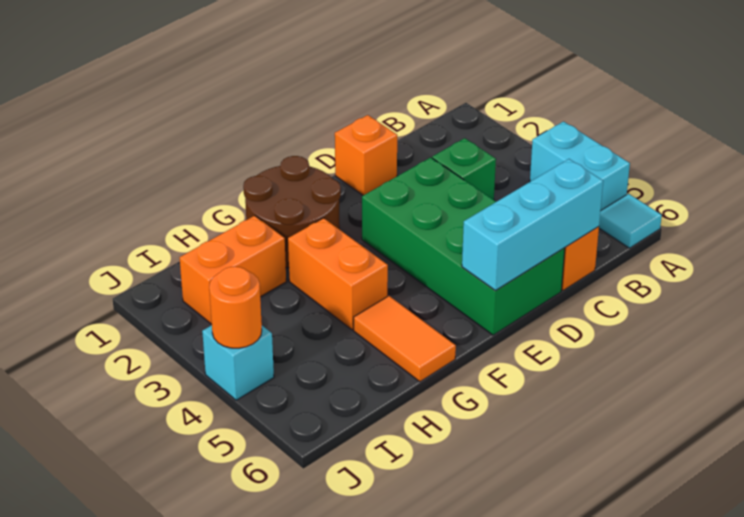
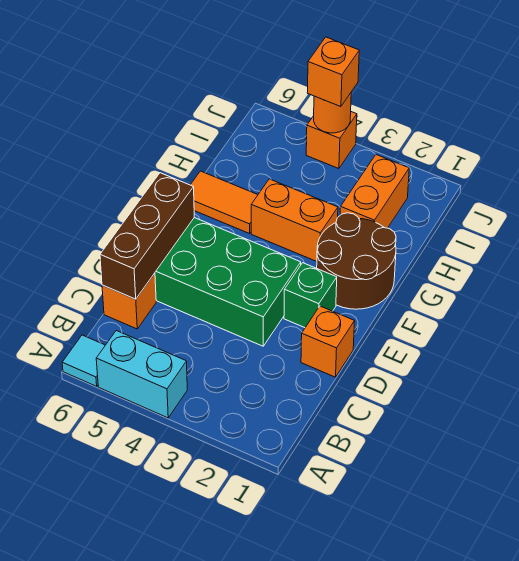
green brick C3 level 1 -> green brick E2 level 1
cyan brick C6:E6 level 2 -> brown brick C6:E6 level 2
cyan brick J4 level 1 -> orange brick J4 level 1
none -> orange brick J4 level 3

